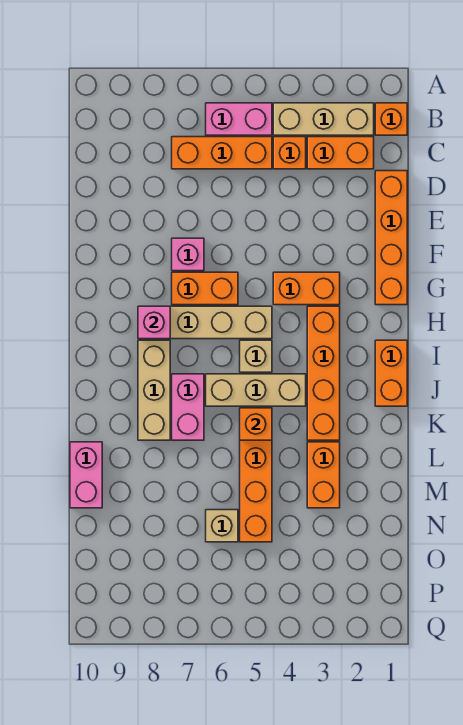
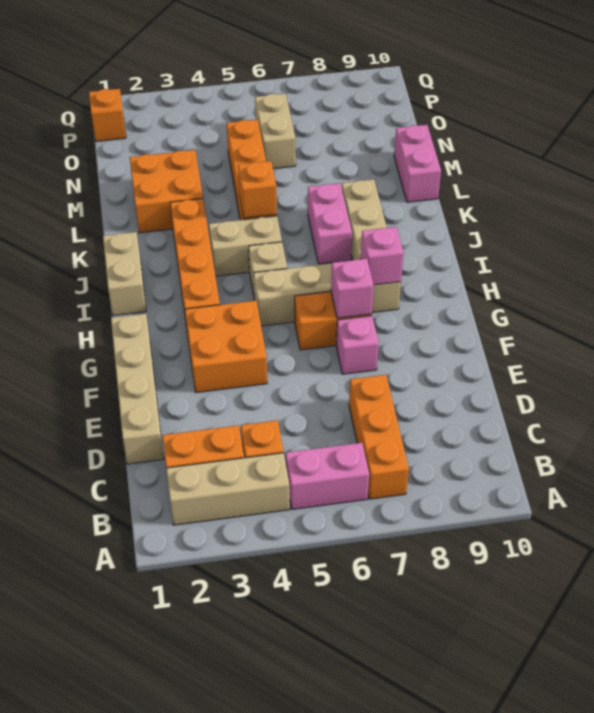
orange brick B1 level 1 -> orange brick P1 level 1
orange brick C5:C7 level 1 -> orange brick B7:D7 level 1
orange brick D1:G1 level 1 -> tan brick D1:G1 level 1
orange brick G3:G4 level 1 -> orange brick F3:G4 level 1
none -> pink brick G7 level 2
orange brick I1:J1 level 1 -> tan brick I1:J1 level 1
tan brick J4:J6 level 1 -> tan brick J4:J5 level 1
orange brick L3:M3 level 1 -> orange brick L2:M3 level 1
tan brick N6 level 1 -> tan brick N6:O6 level 1

